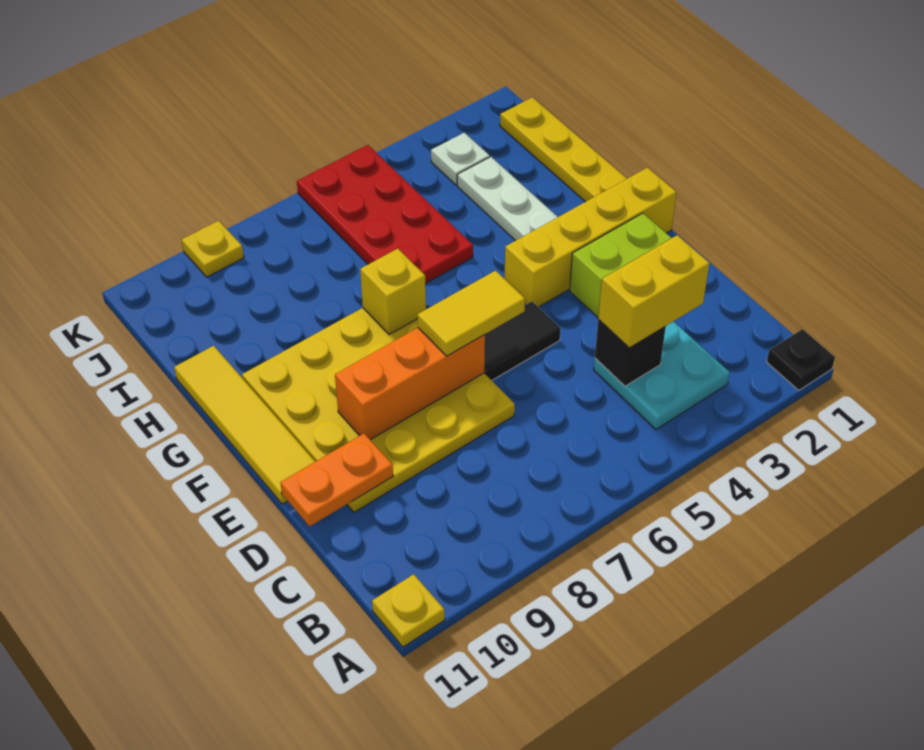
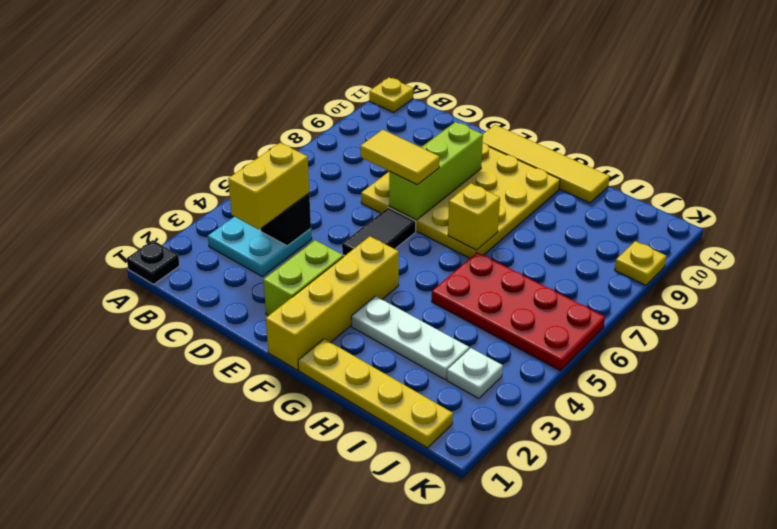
orange plate D10:D11 level 2 -> none
yellow tile E6:E7 level 3 -> yellow tile D7:E7 level 3
orange brick E7:E9 level 2 -> lime brick E7:E9 level 2

